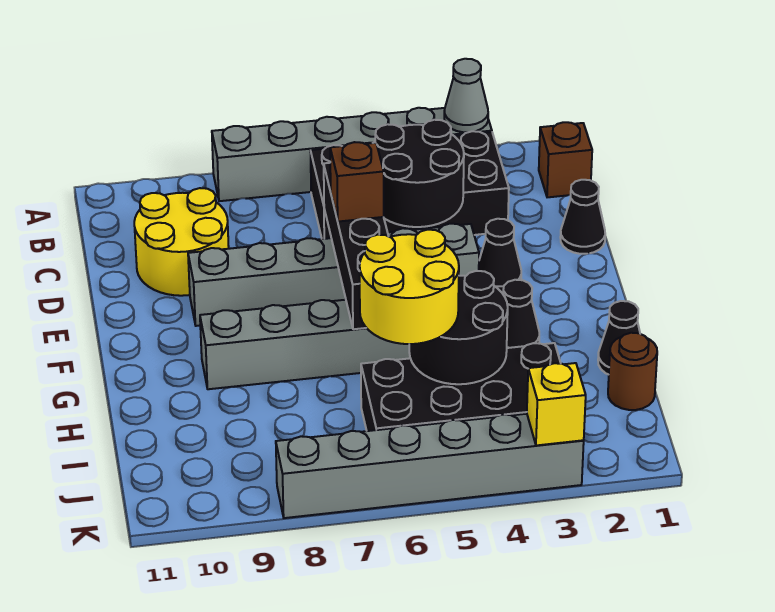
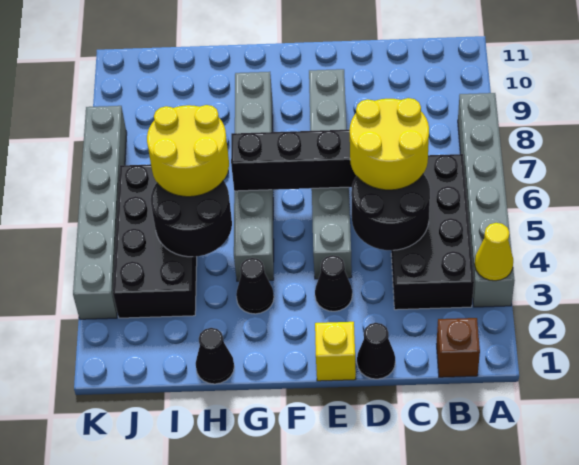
grey cone A3 level 2 -> yellow cone A3 level 2
yellow round brick C9:D10 level 1 -> yellow round brick C5:D6 level 3
brown brick E6 level 3 -> none
brown round brick I1 level 1 -> none
yellow brick K3 level 2 -> yellow brick E1 level 1

